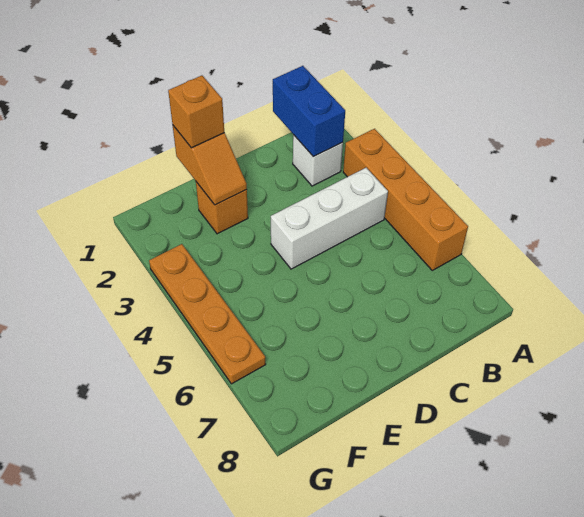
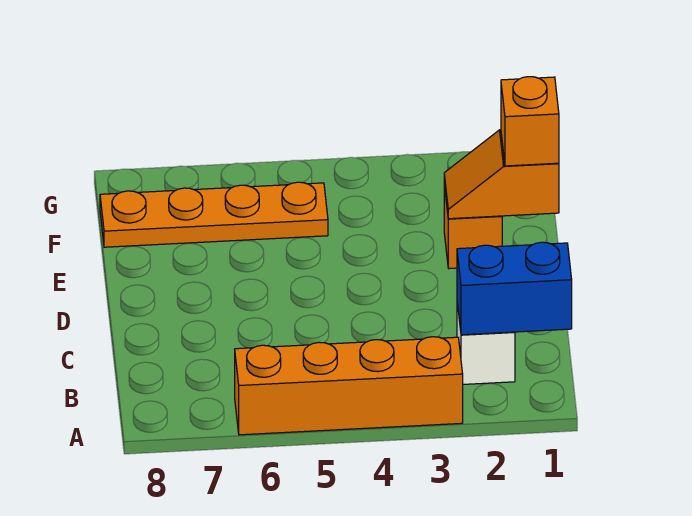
white brick B4:D4 level 1 -> none
orange plate G3:G6 level 1 -> orange plate F5:F8 level 1

